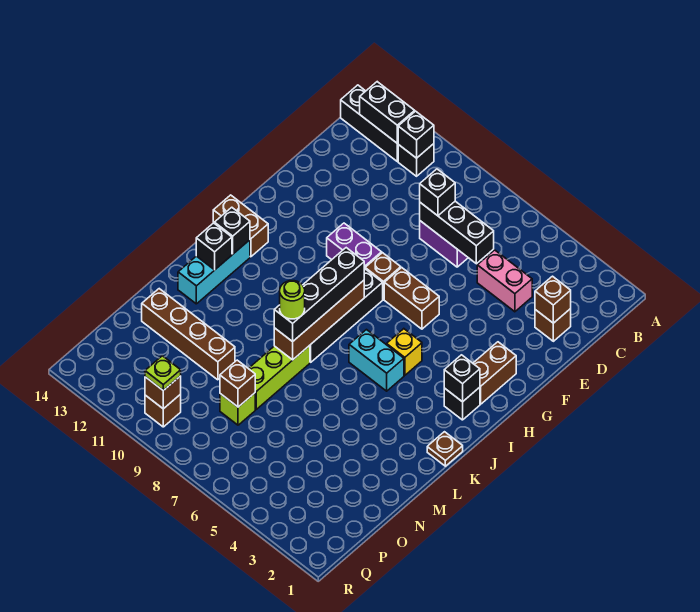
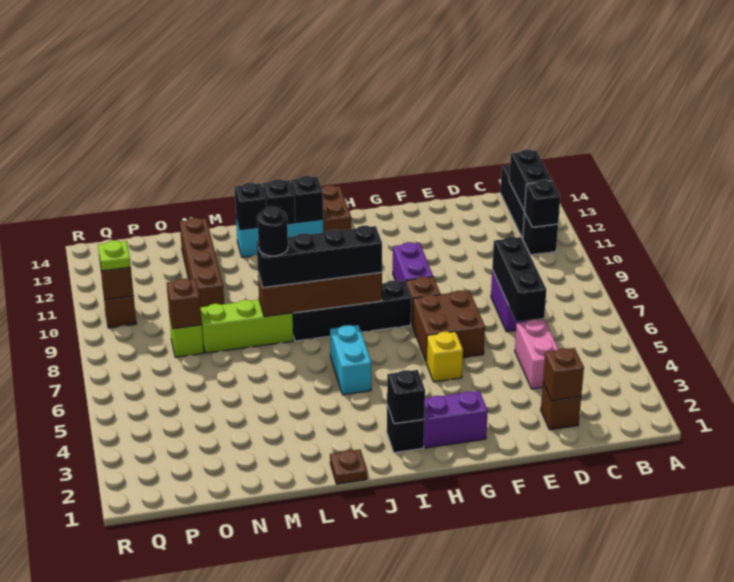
black brick D8 level 3 -> black brick L13 level 2
brown brick G2:H2 level 1 -> purple brick G2:H2 level 1
brown brick G6:G7 level 1 -> brown brick F6:G7 level 1
yellow brick I5 level 1 -> yellow brick G5 level 1
lime round brick L8 level 4 -> black round brick L8 level 4

